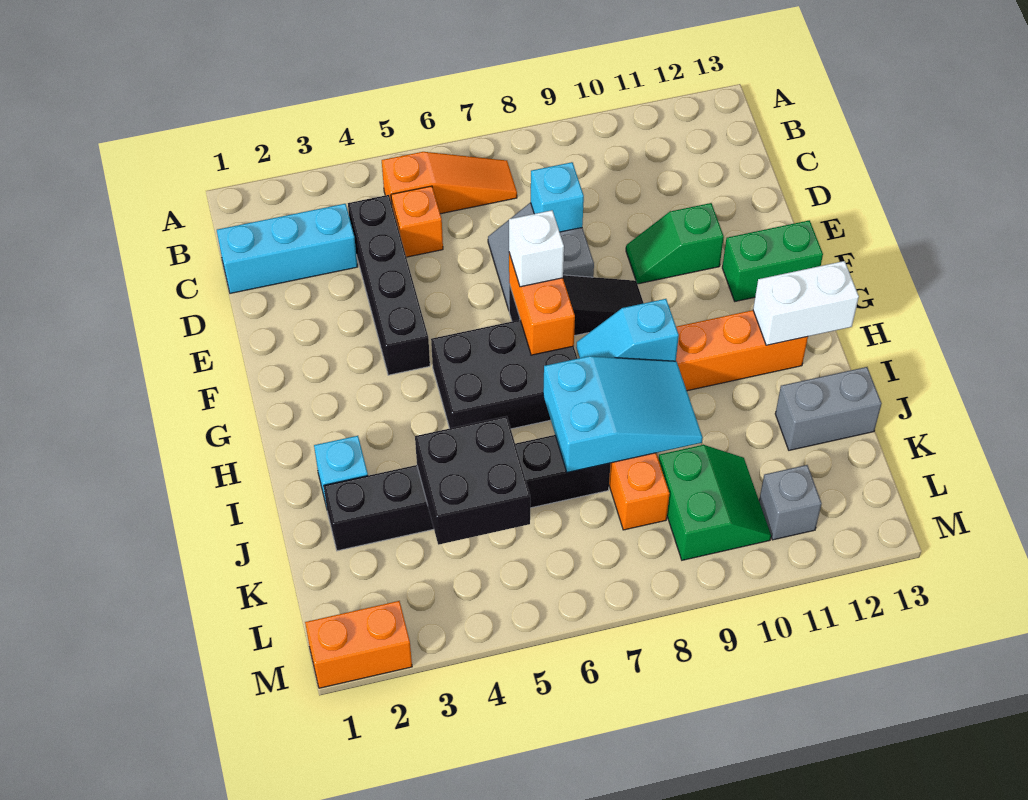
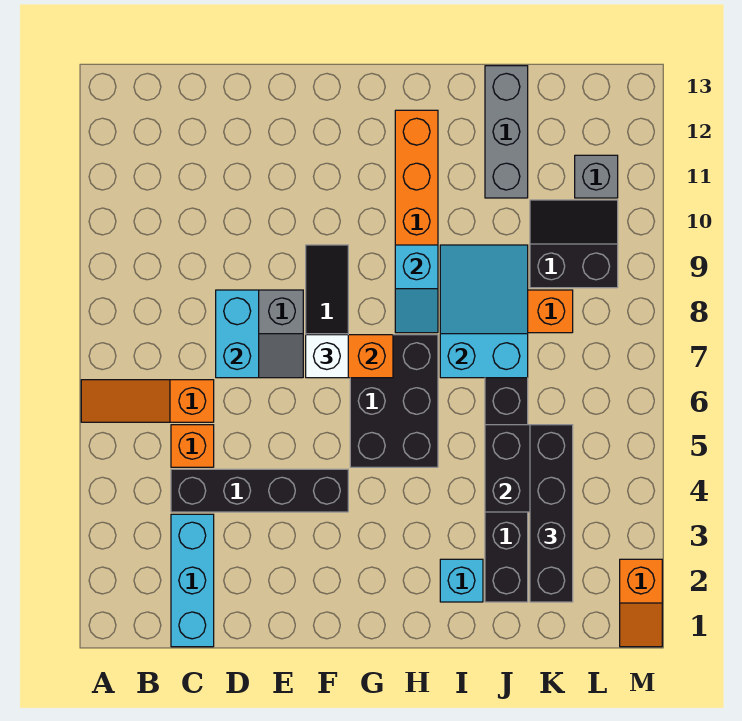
orange slope B5:B7 level 1 top 5 -> orange slope A6:C6 level 1 top C
cyan brick D8 level 2 -> cyan brick D7:D8 level 2
green slope E10:E11 level 1 top 11 -> none
green brick F12:F13 level 1 -> none
white brick H12:H13 level 2 -> none
grey brick J12:J13 level 1 -> grey brick J11:J13 level 1
none -> black brick K2:K5 level 3
green slope K9:L10 level 1 top 9 -> black slope K9:L10 level 1 top 9
orange brick M1:M2 level 1 -> orange slope M1:M2 level 1 top 2

